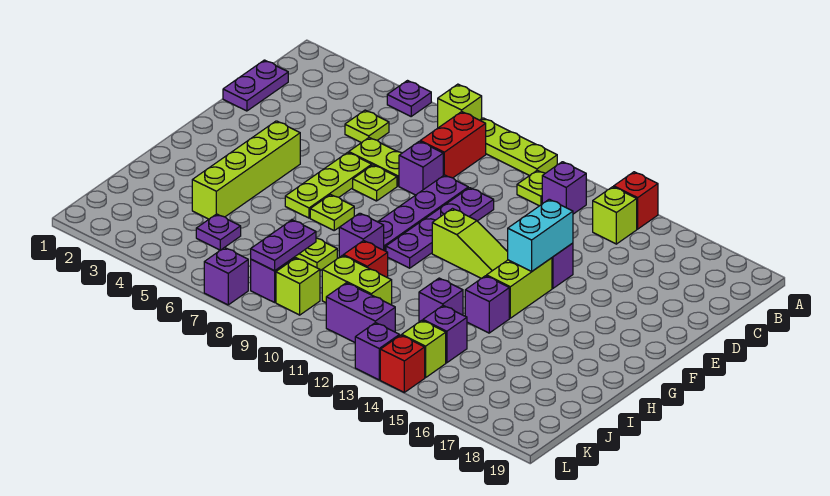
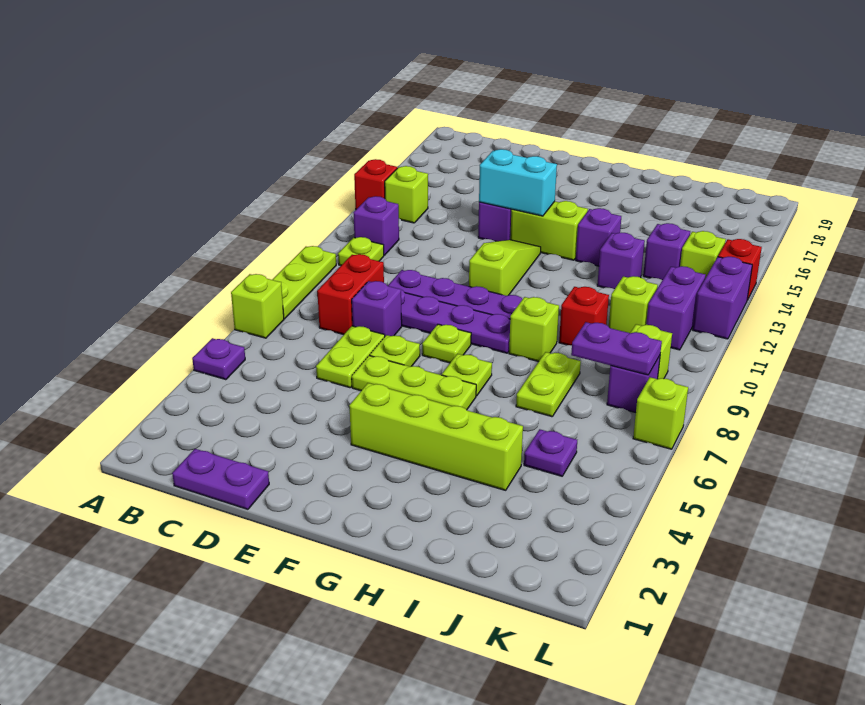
red brick B8:C8 level 1 -> red brick C8:C9 level 1
lime plate C5 level 1 -> lime plate F8 level 1
purple brick H9 level 1 -> lime brick H9 level 1
lime brick J10:J11 level 1 -> lime brick J11 level 1
purple brick L7 level 1 -> lime brick L7 level 1
purple brick L13 level 1 -> purple brick L12:L13 level 1

